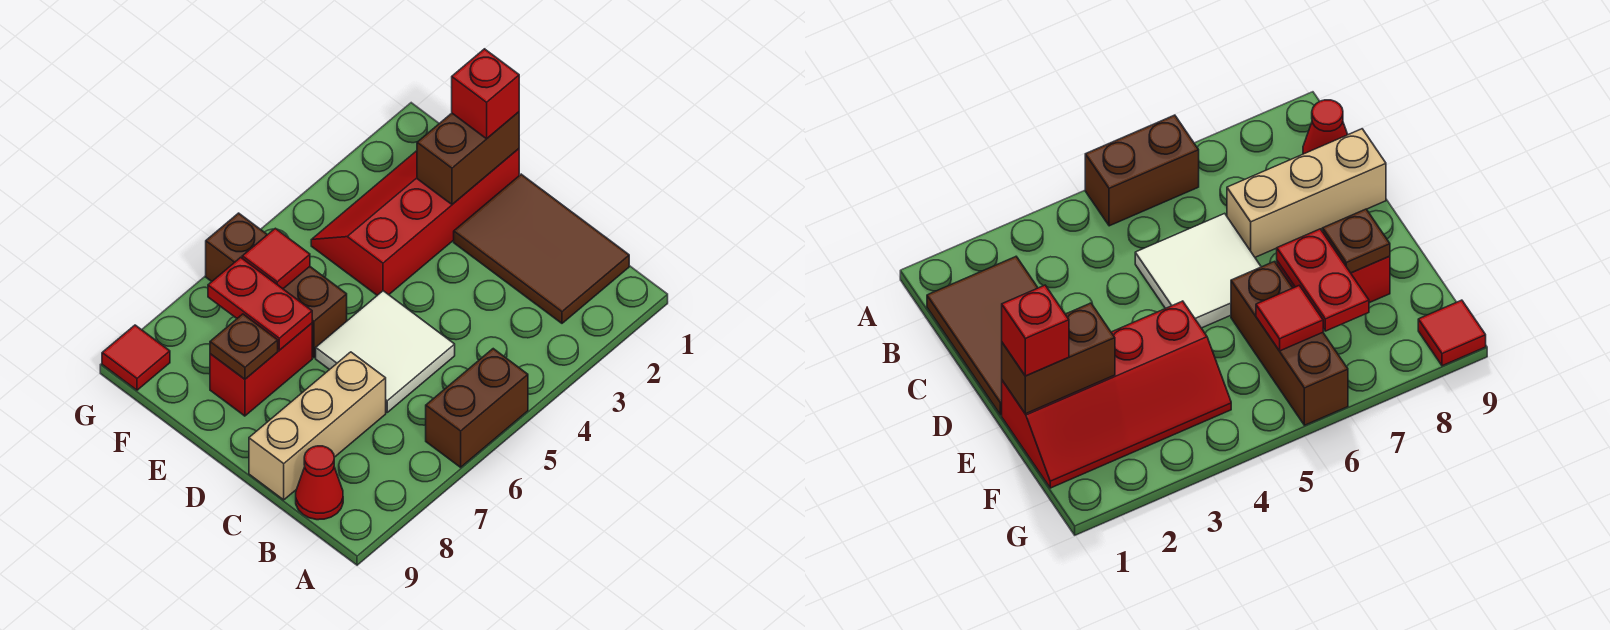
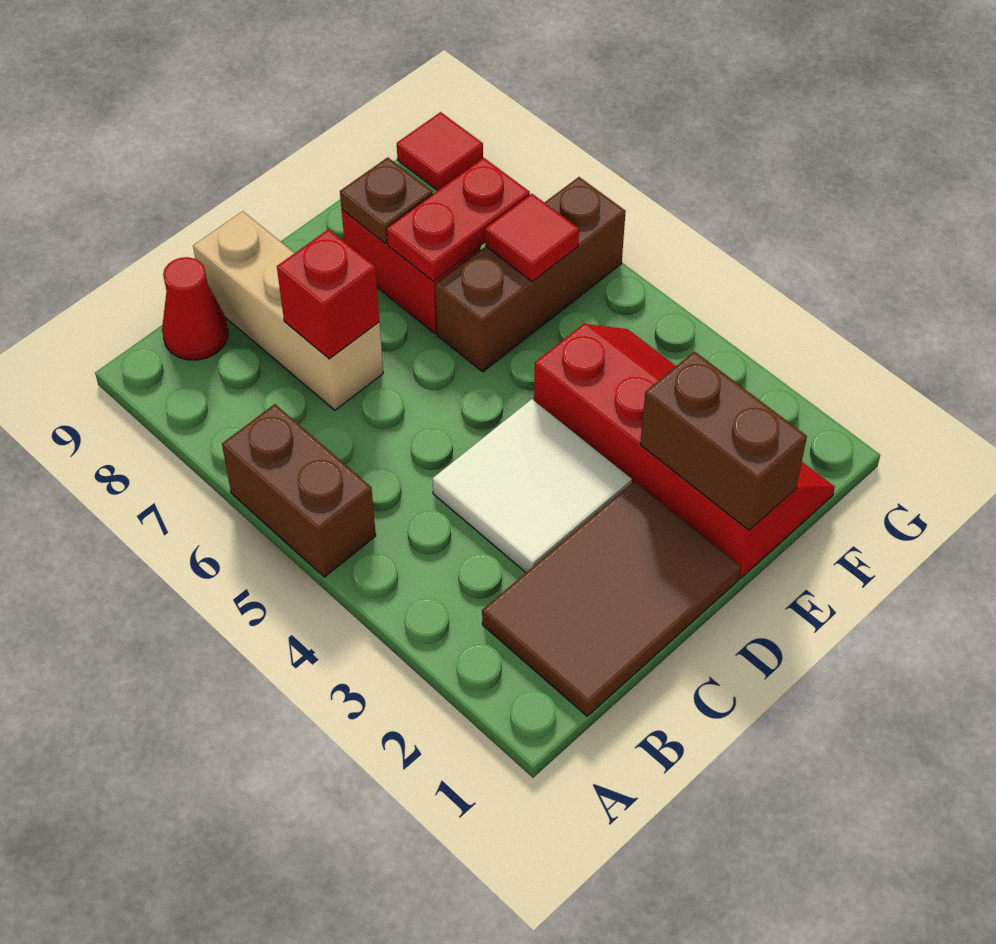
white tile C5:D6 level 1 -> white tile C3:D4 level 1
red brick E1 level 3 -> red brick C7 level 2

